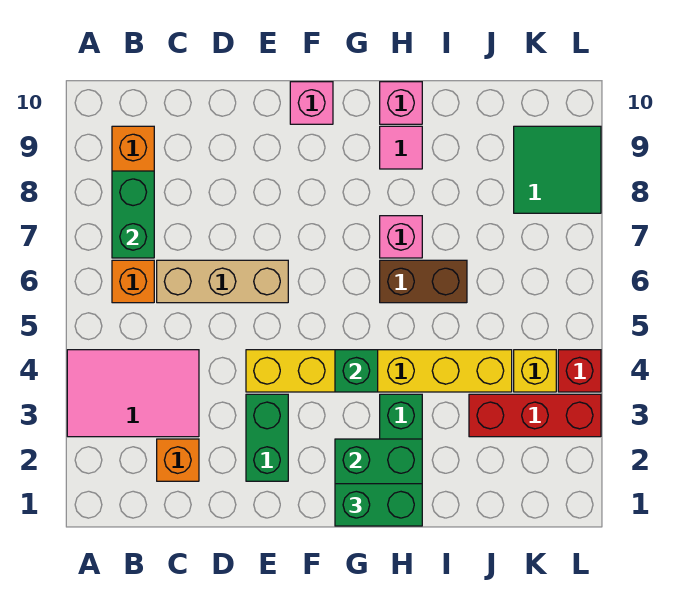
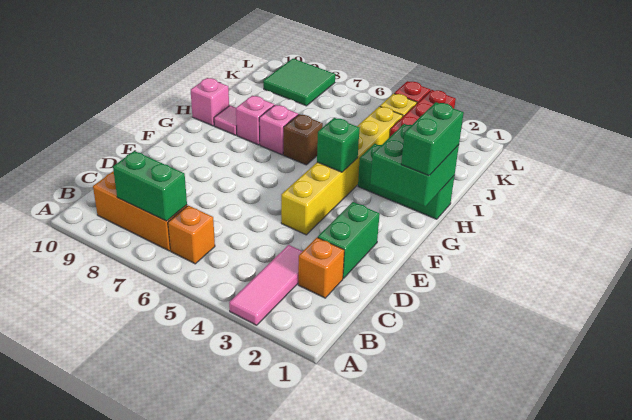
pink tile A3:C4 level 1 -> pink tile A3:C3 level 1
tan brick C6:E6 level 1 -> none
green brick E2:E3 level 1 -> green brick D2:E2 level 1
pink brick F10 level 1 -> pink brick H8 level 1
brown brick H6:I6 level 1 -> brown brick H6 level 1

